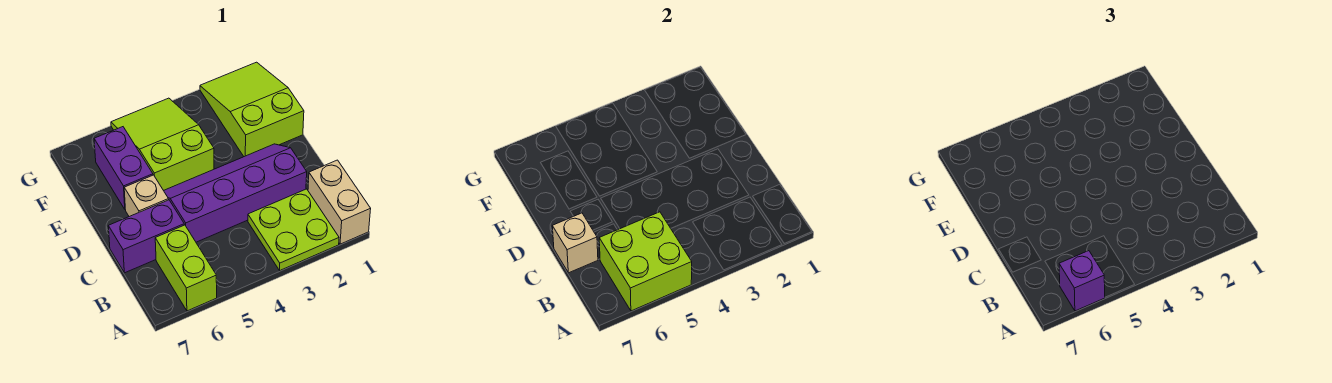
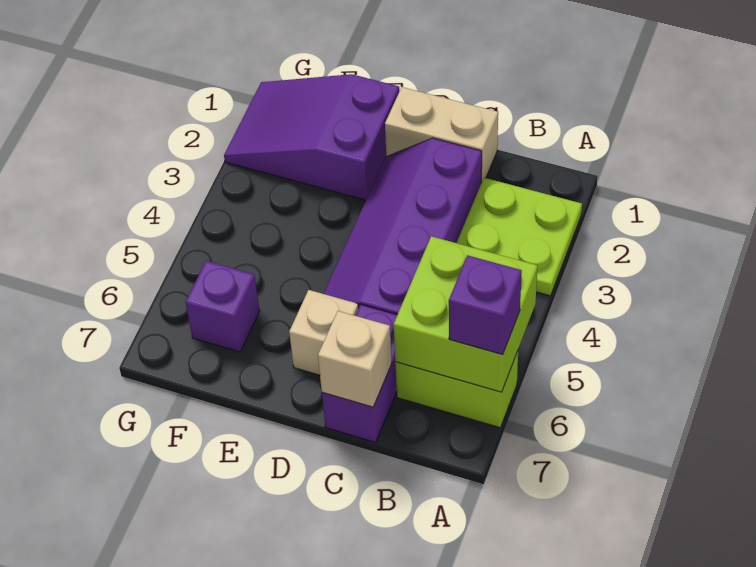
tan brick A1:B1 level 1 -> tan brick C1:D1 level 1
lime slope E1:G2 level 1 top E -> purple slope E1:G2 level 1 top E
lime slope E4:G5 level 1 top E -> none
purple brick E6:F6 level 1 -> purple brick F6 level 1

